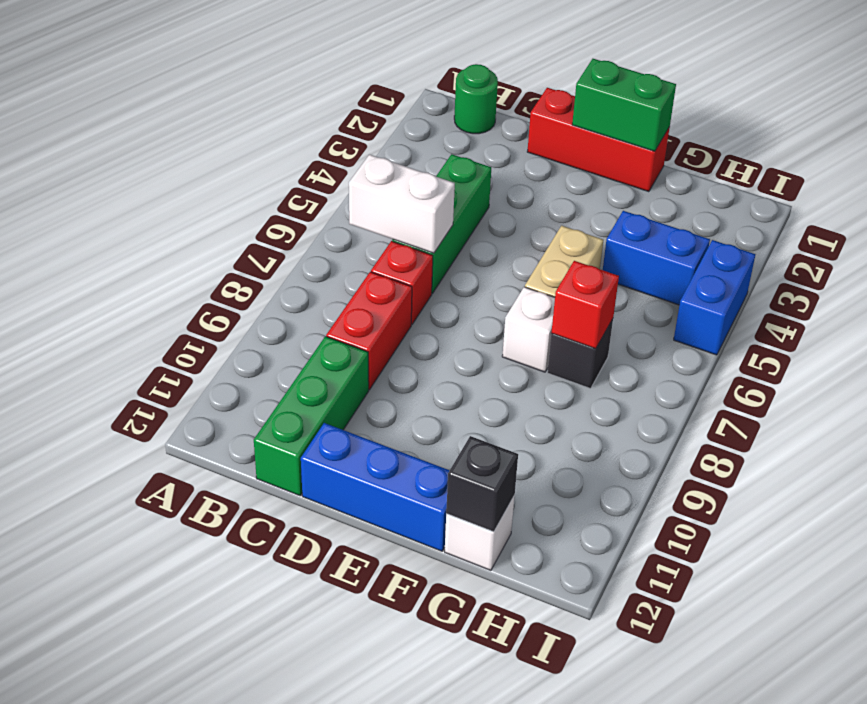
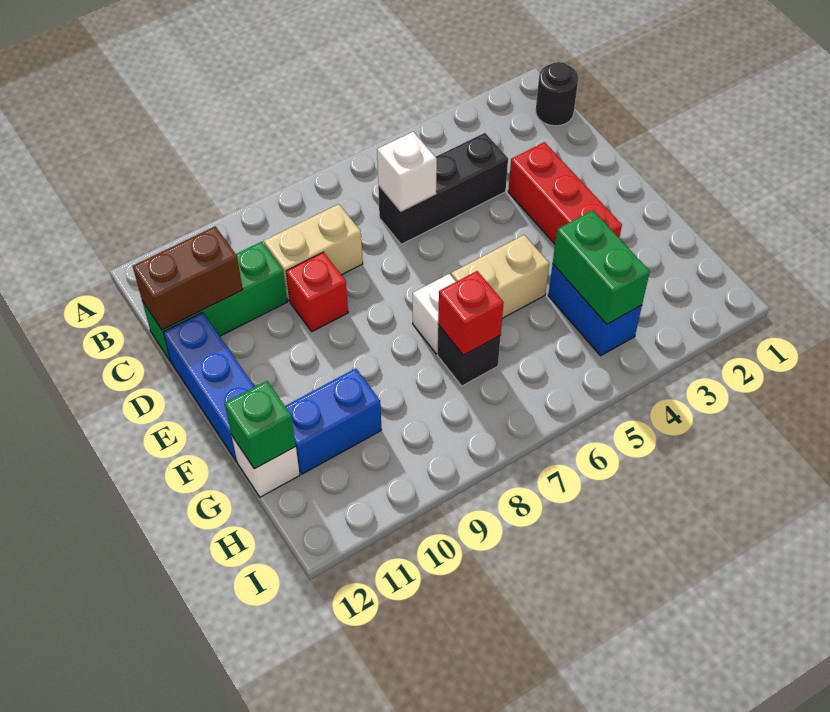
green round brick B1 level 1 -> black round brick B1 level 1
white brick B6:C6 level 2 -> white brick C6 level 2
green brick C4:C6 level 1 -> black brick C4:C6 level 1
red brick C7 level 1 -> red brick D9 level 1
red brick C8:C9 level 1 -> tan brick C8:C9 level 1
none -> brown brick C11:C12 level 2
red brick D1:F1 level 1 -> red brick D3:F3 level 1
green brick E1:F1 level 2 -> green brick G4:H4 level 2
black brick G12 level 2 -> green brick G12 level 2
blue brick I4:I5 level 1 -> blue brick G10:G11 level 1

